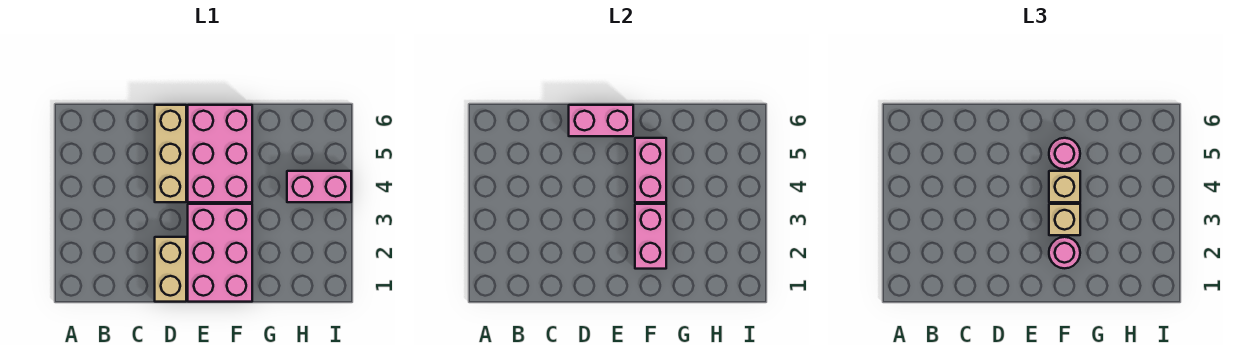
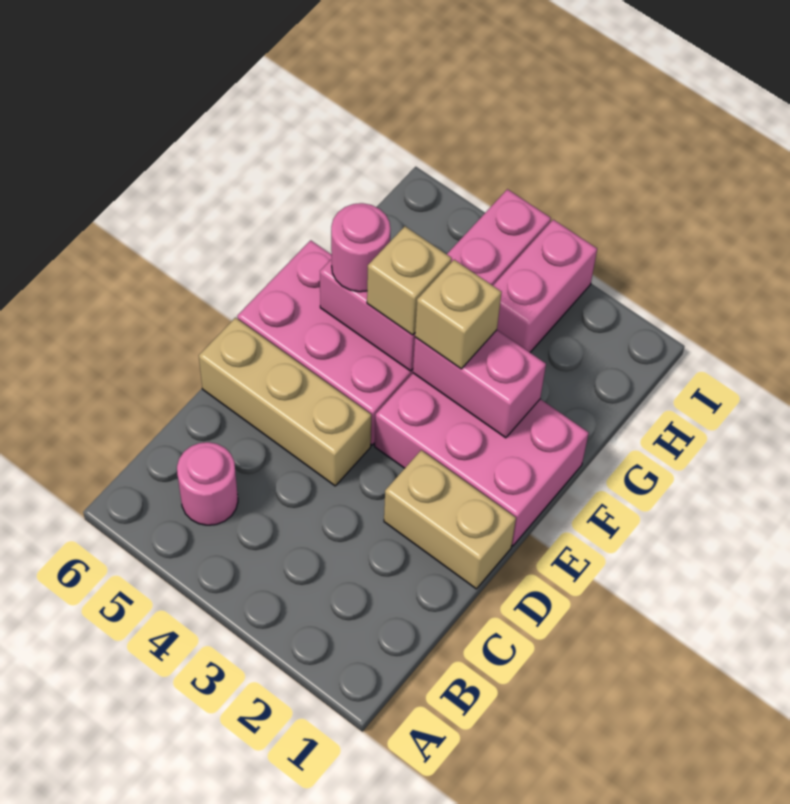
pink brick D6:E6 level 2 -> pink brick H3:I3 level 1
pink round brick F2 level 3 -> pink round brick B5 level 1

